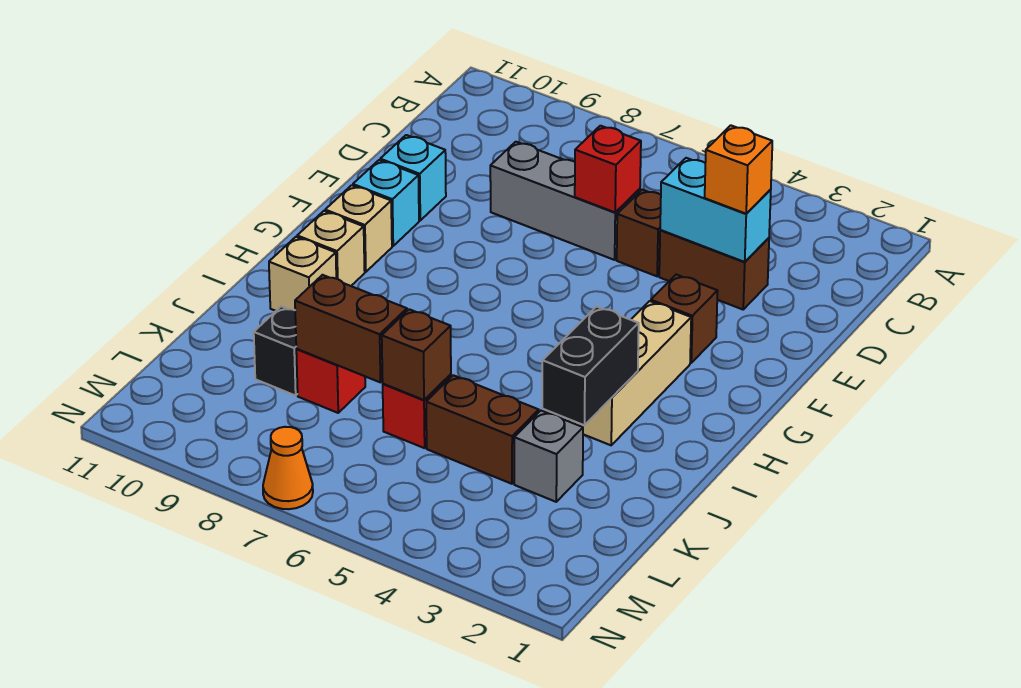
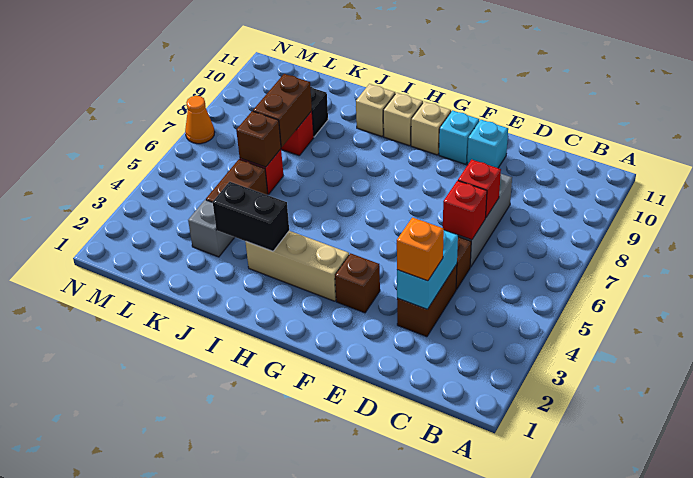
none -> red brick D7 level 2

